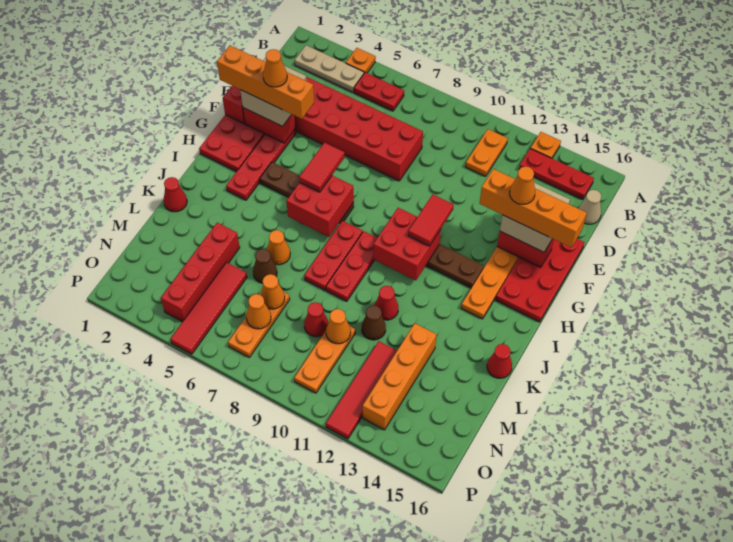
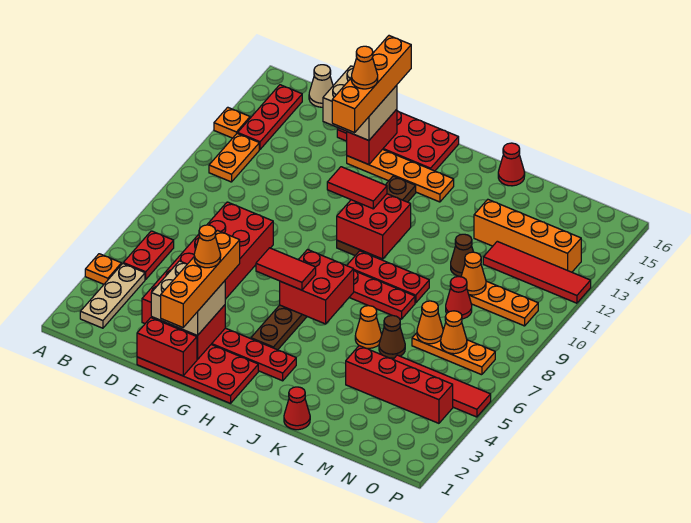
orange plate B11:C11 level 1 -> orange plate B11:B12 level 1
red cone K11 level 1 -> none

